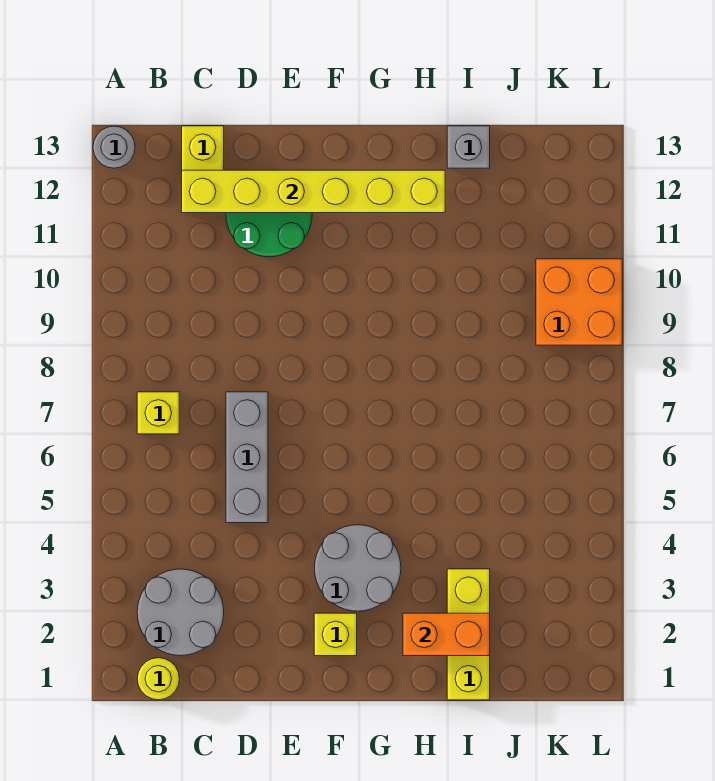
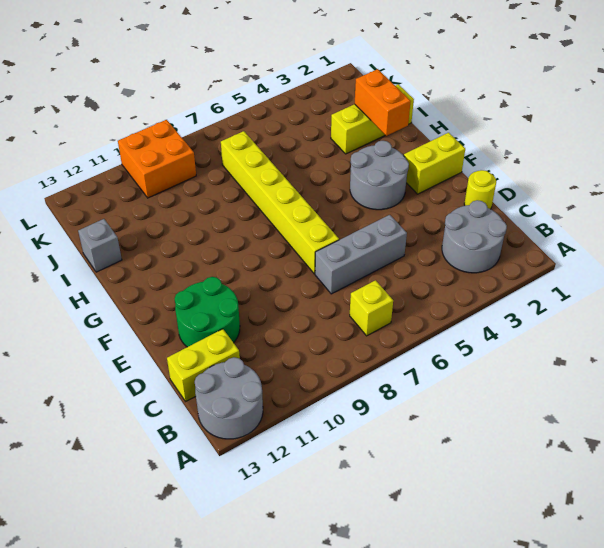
grey round brick A13 level 1 -> grey round brick A12:B13 level 1
yellow round brick B1 level 1 -> yellow round brick D1 level 1
yellow brick C12:H12 level 2 -> yellow brick E7:J7 level 1
yellow brick F2 level 1 -> yellow brick F1:F2 level 1

